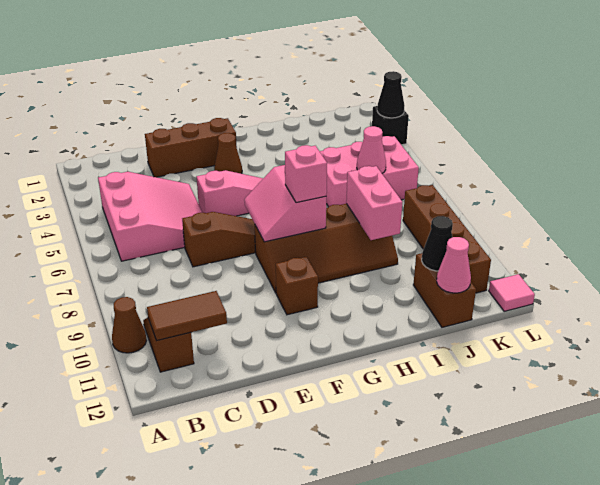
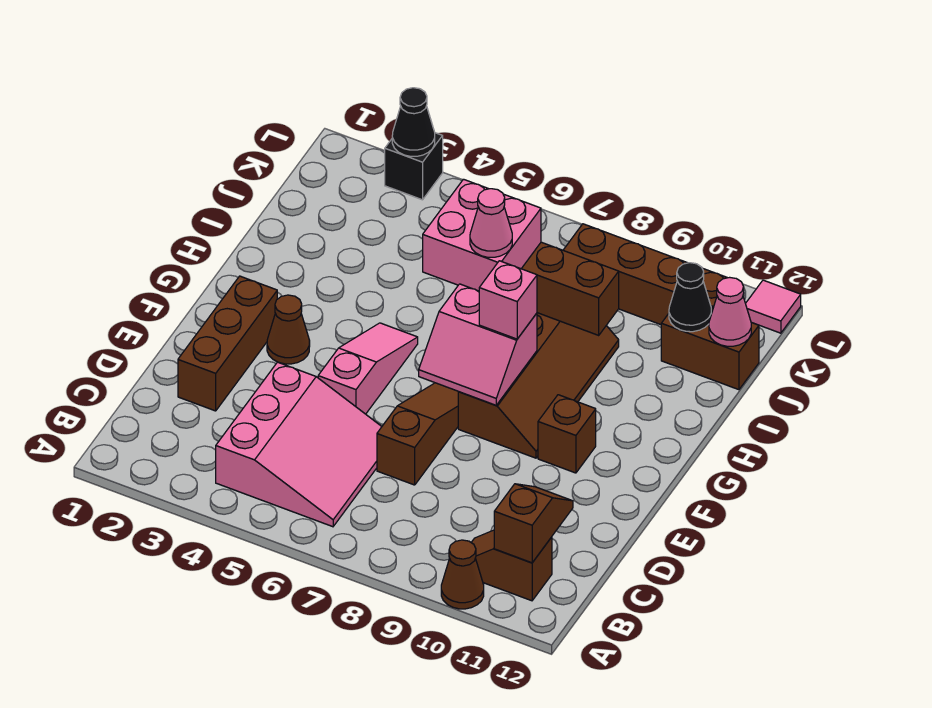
pink slope B4:D6 level 1 top B -> pink slope B4:D6 level 1 top 4
brown tile B11:C11 level 2 -> brown slope B11:C11 level 2 top B
pink brick I5:K6 level 1 -> pink brick J5:K6 level 1
pink brick I8:I9 level 2 -> brown brick I8:I9 level 2

